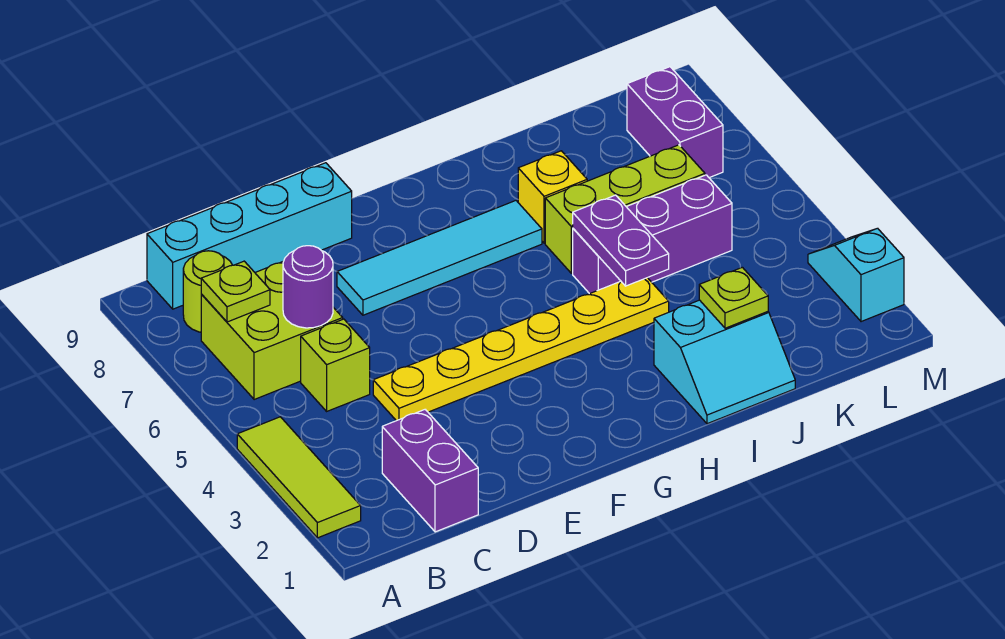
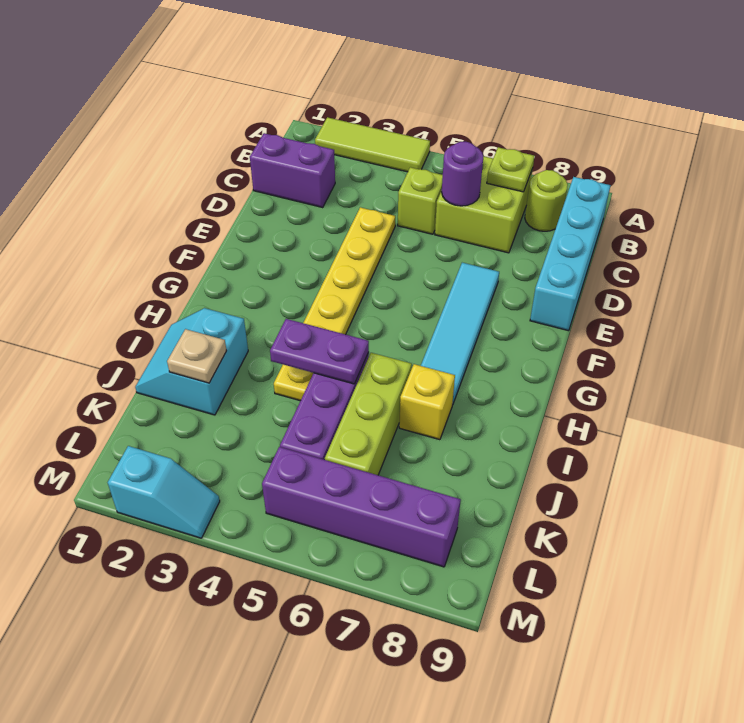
lime plate J2 level 2 -> tan plate J2 level 2
purple brick L7:L8 level 1 -> purple brick L5:L8 level 1

